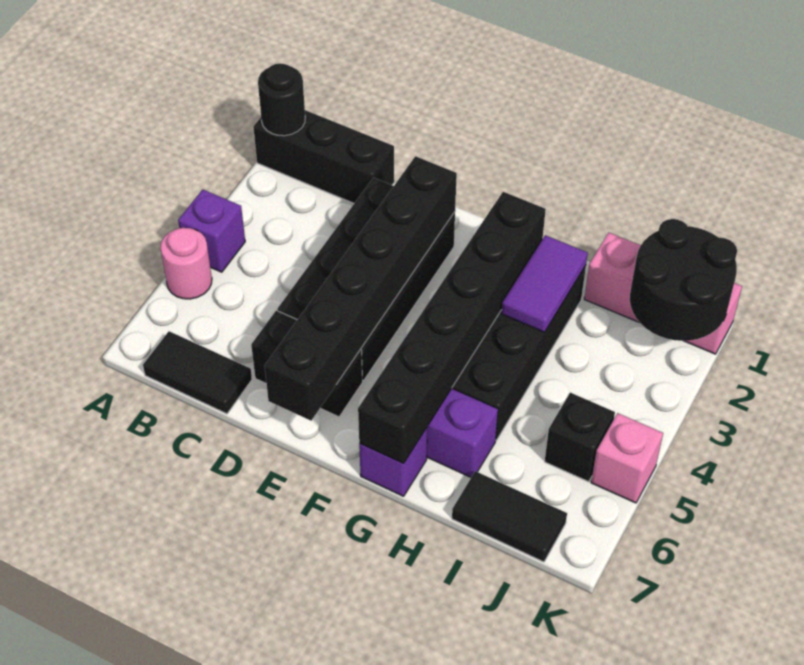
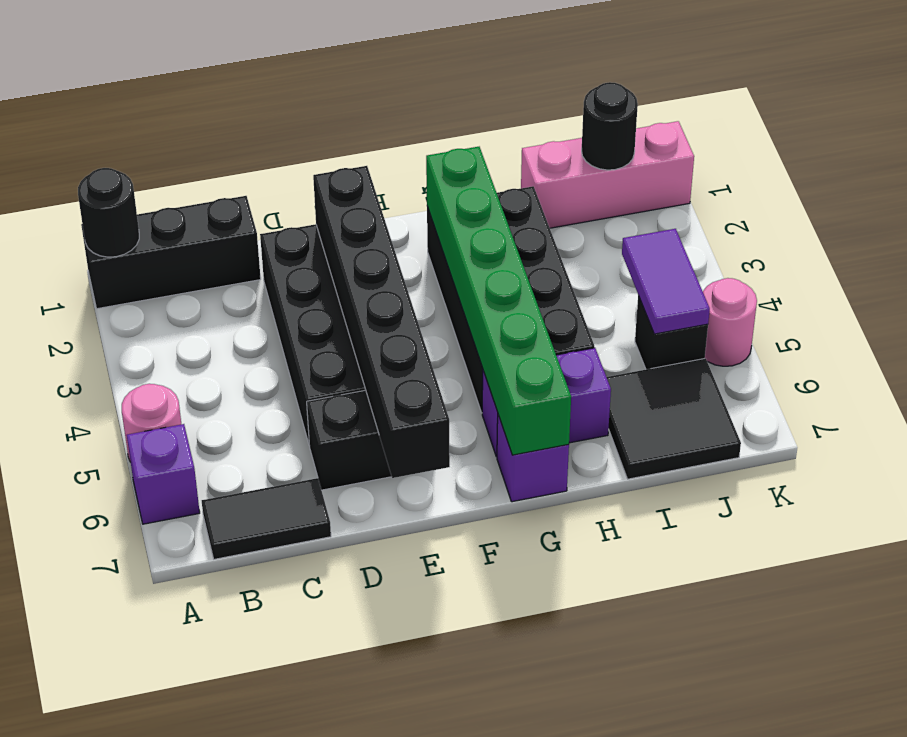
purple brick A4 level 1 -> purple brick A6 level 1
black brick G2:G7 level 2 -> green brick G2:G7 level 2
purple tile H2:H3 level 2 -> purple tile J4:J5 level 2
black tile I7:J7 level 1 -> black tile I6:J7 level 1
black round brick J1:K2 level 2 -> black round brick J1 level 2
pink brick K5 level 1 -> pink round brick K5 level 1

